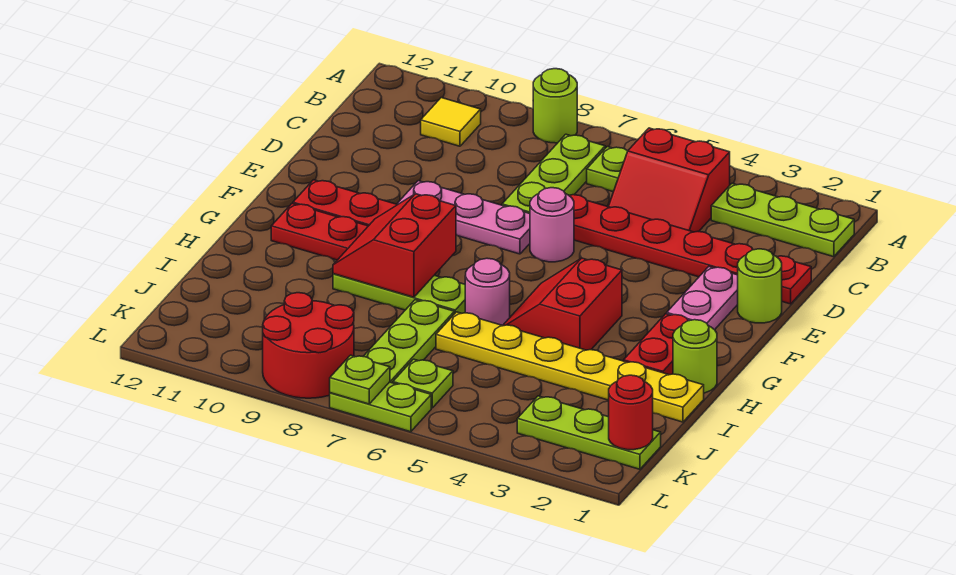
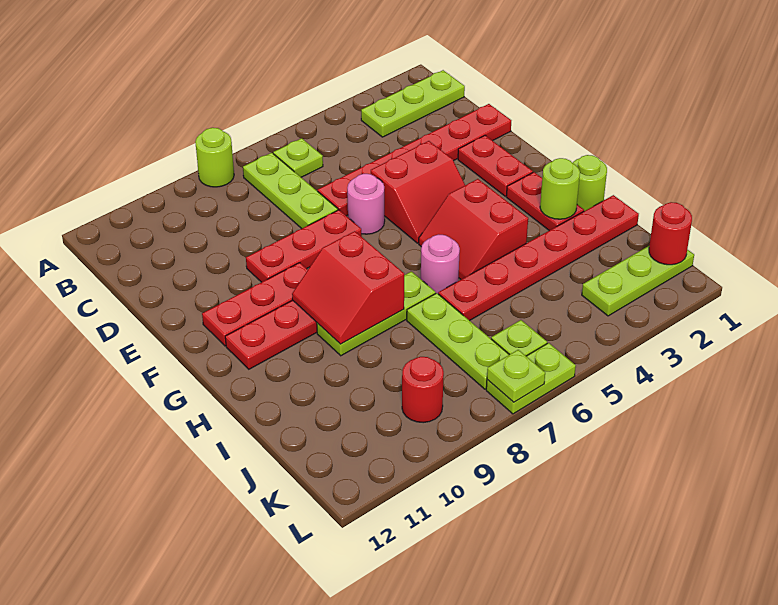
red slope B4:C5 level 1 top B -> red slope E4:F5 level 1 top E
yellow tile B10 level 1 -> none
lime round brick E1 level 1 -> lime round brick H2 level 2
pink plate E2:F2 level 1 -> red plate E2:F2 level 1
pink plate E7:E9 level 1 -> red plate E7:E9 level 1
yellow plate I1:I6 level 1 -> red plate I1:I6 level 1
red round brick K8:L9 level 1 -> red round brick K9 level 1

